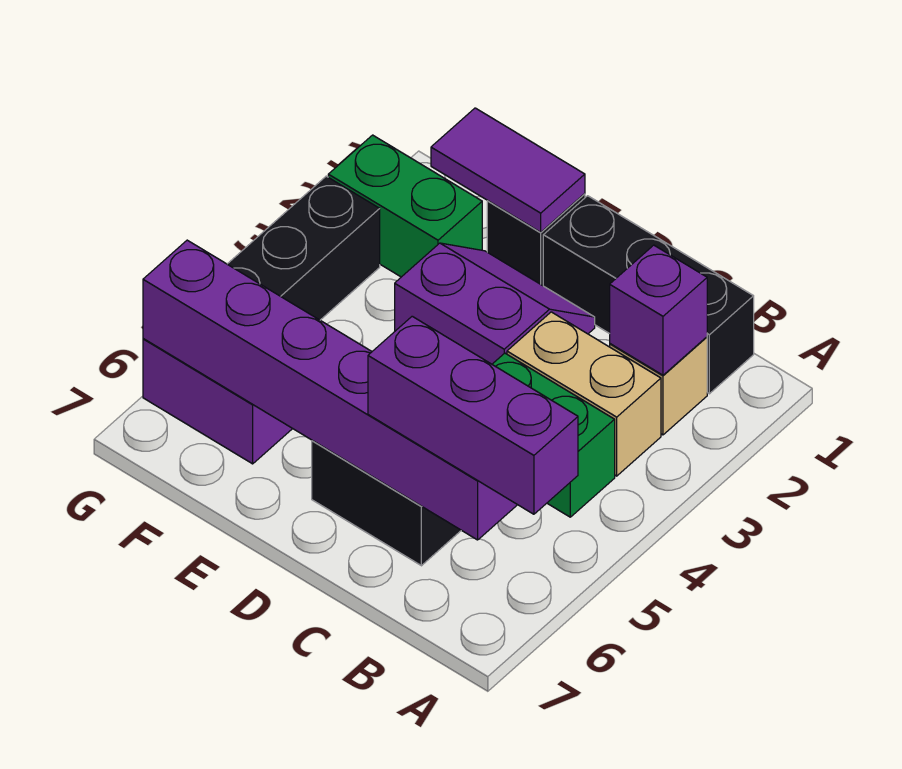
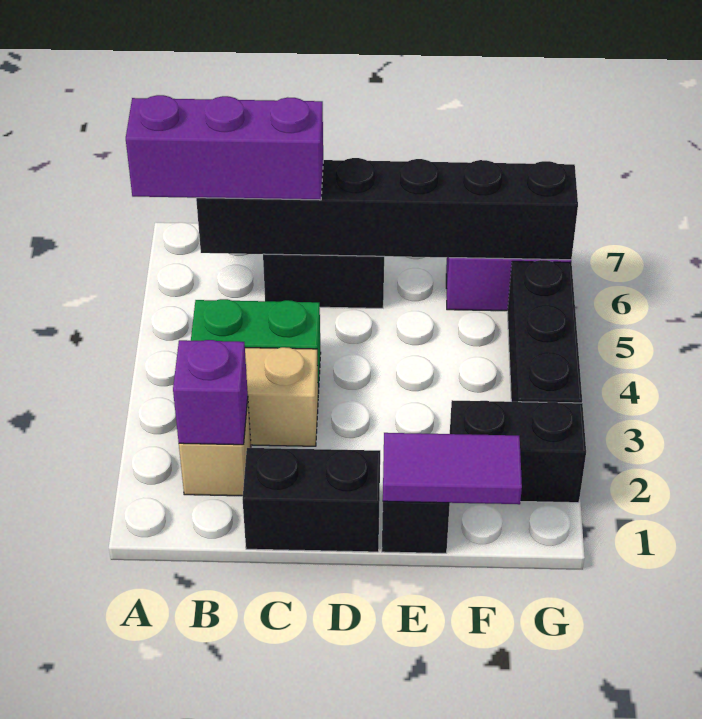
black brick B1:D1 level 1 -> black brick C1:D1 level 1
purple brick B6:G6 level 2 -> black brick B6:G6 level 2
purple slope D2:E3 level 1 top 3 -> none
green brick F2:G2 level 1 -> black brick F2:G2 level 1

